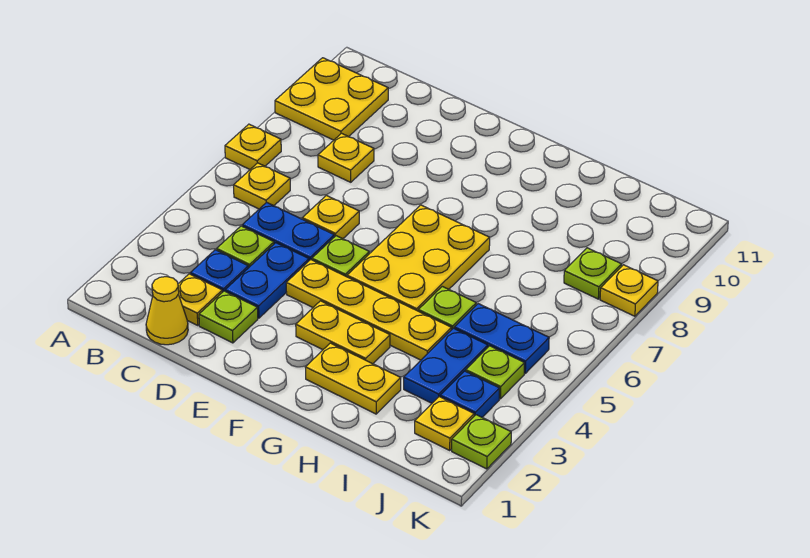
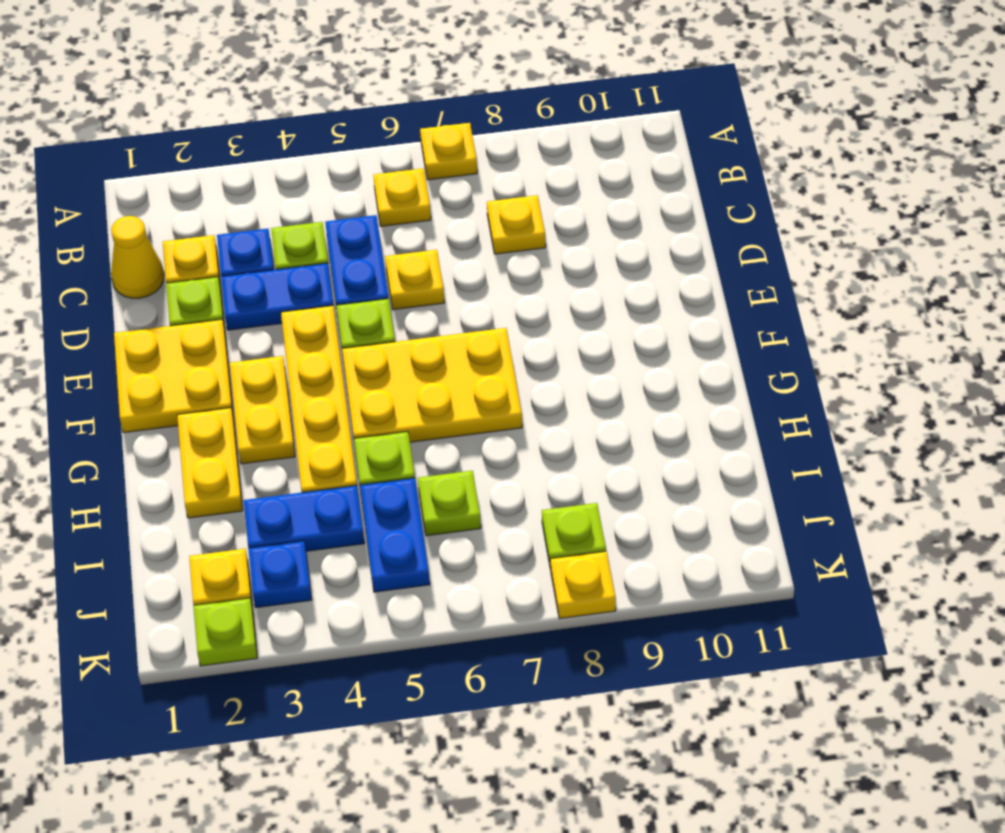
yellow plate A9:B10 level 1 -> yellow plate E1:F2 level 1
lime plate J4 level 1 -> lime plate I6 level 1

